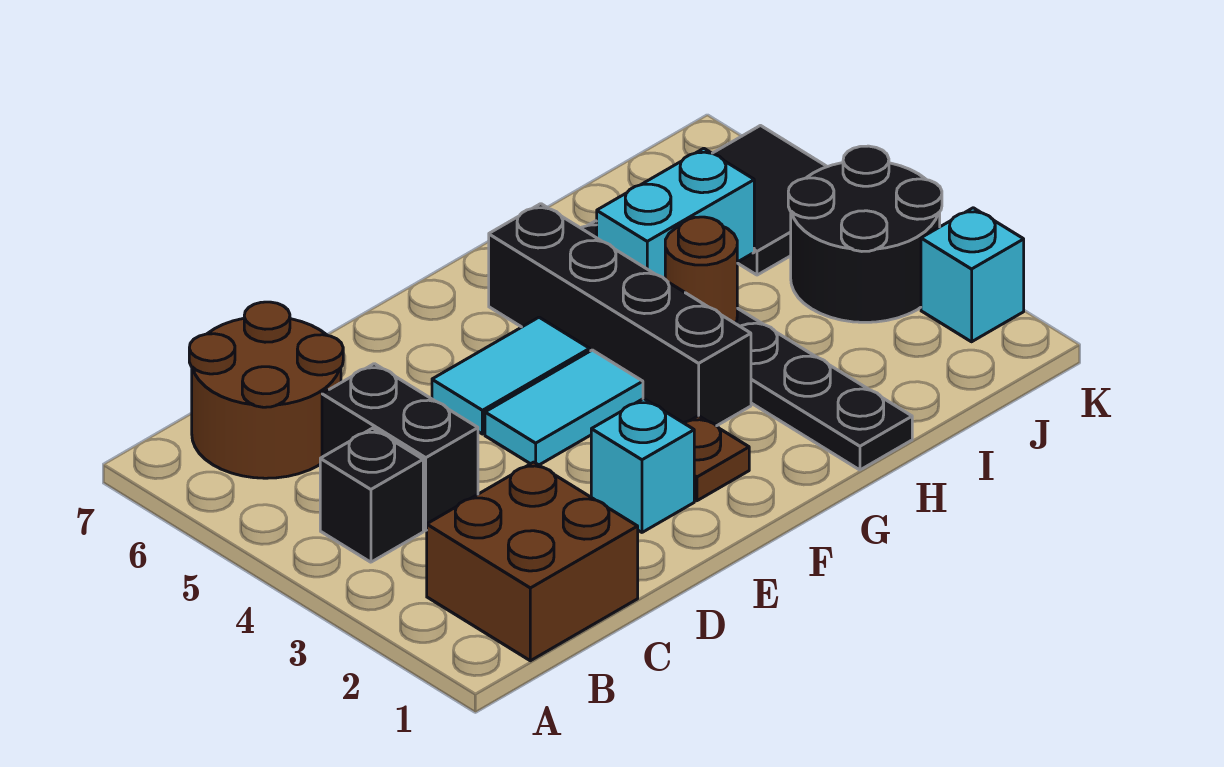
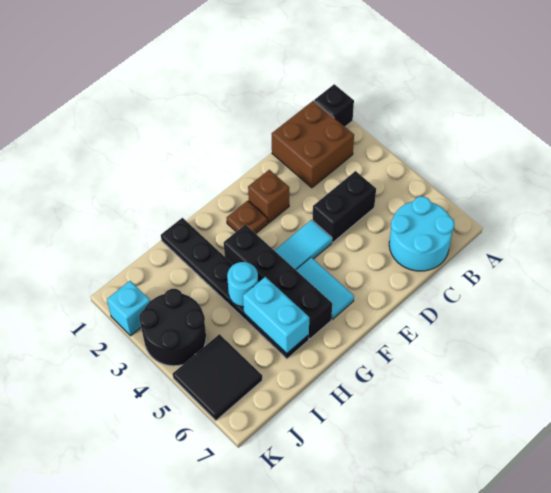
black brick B4 level 1 -> black brick A1 level 1
brown round brick B6:C7 level 1 -> cyan round brick B6:C7 level 1
black brick C4:C5 level 1 -> black brick C4:D4 level 1
cyan brick E2 level 1 -> brown brick E2 level 1
cyan tile E5:F5 level 1 -> cyan tile F5:F6 level 1
brown round brick H4 level 2 -> cyan round brick H4 level 2
cyan brick H5:I5 level 2 -> cyan brick H5:H6 level 2

